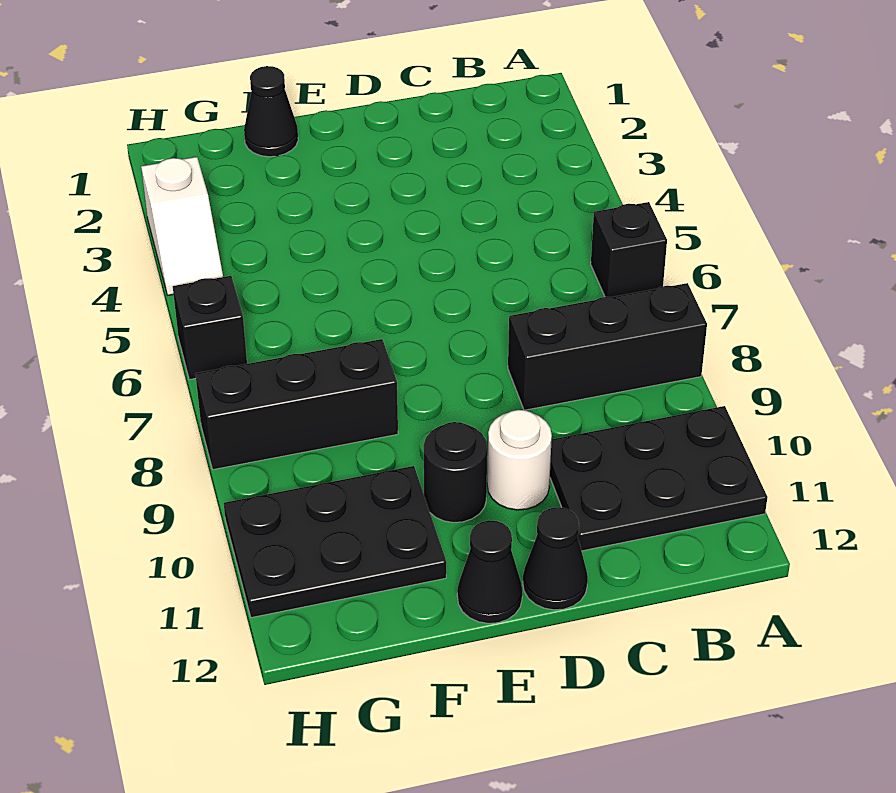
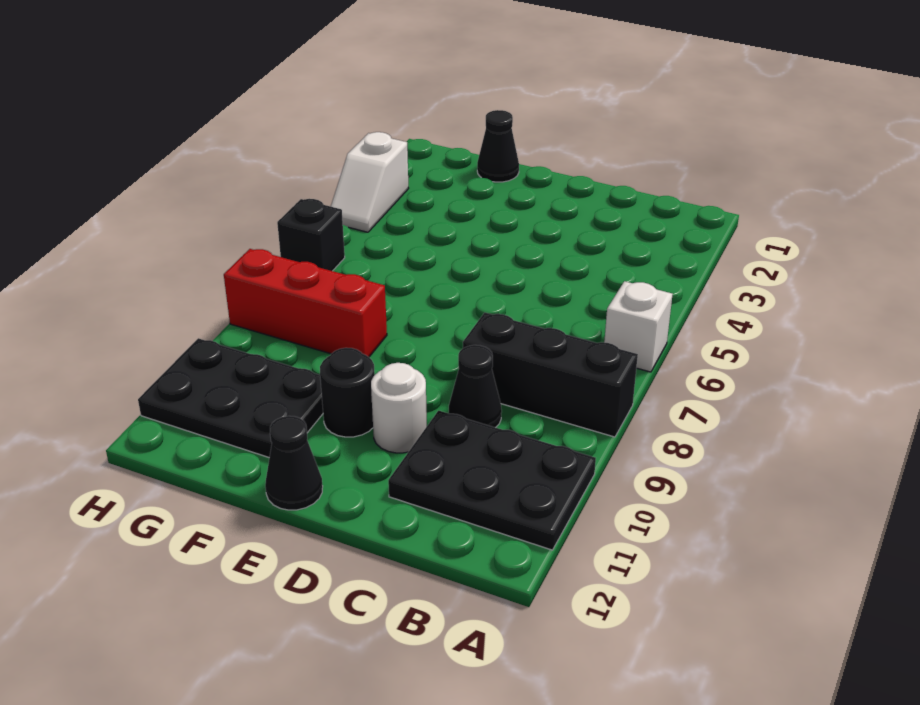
black brick A6 level 1 -> white brick A6 level 1
black cone D12 level 1 -> black cone C9 level 1
black brick F8:H8 level 1 -> red brick F8:H8 level 1

